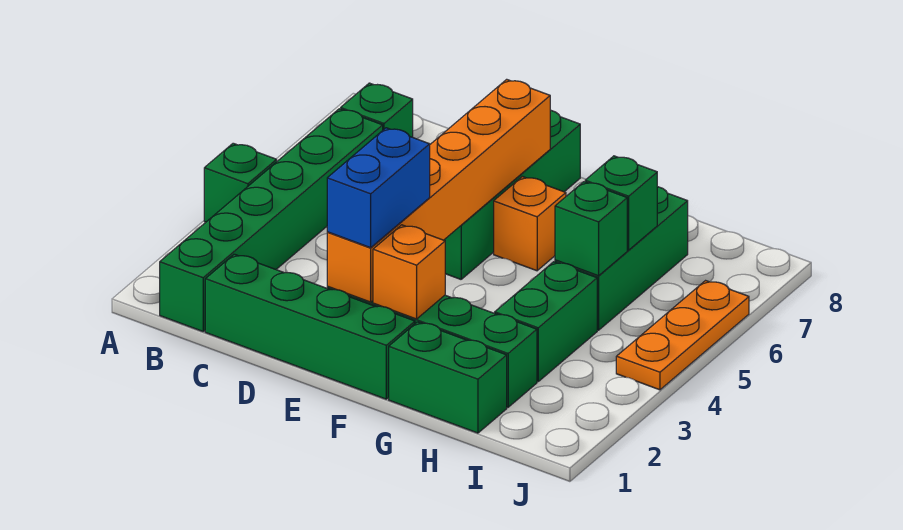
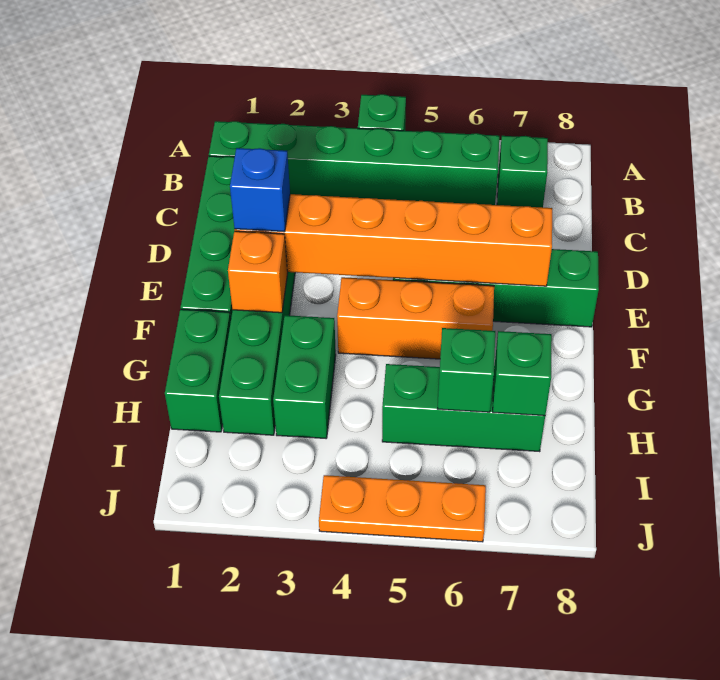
blue brick E2:E3 level 3 -> blue brick E2 level 3
orange brick F6 level 1 -> orange brick F4:F6 level 1
green brick H3:H4 level 1 -> green brick G3:H3 level 1
green brick H5 level 2 -> green brick H7 level 2

